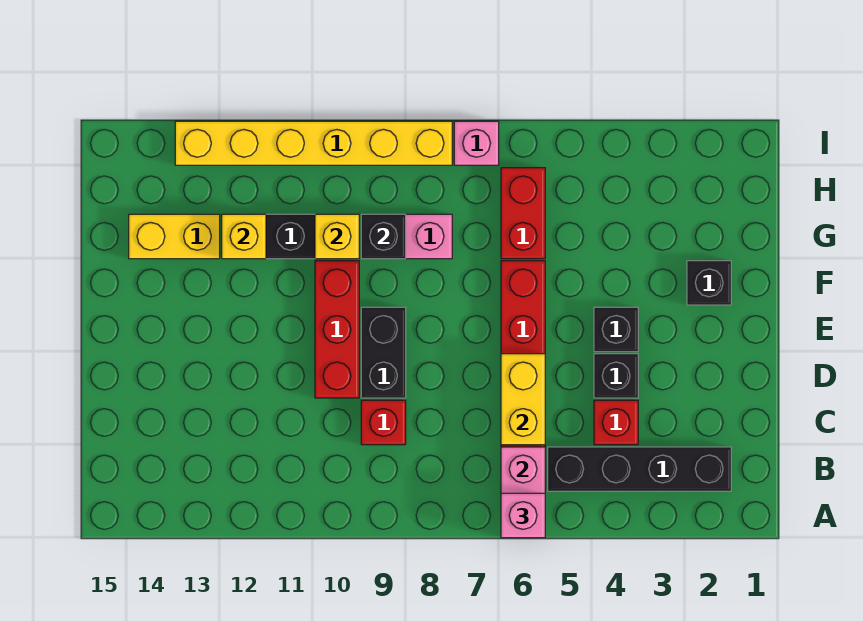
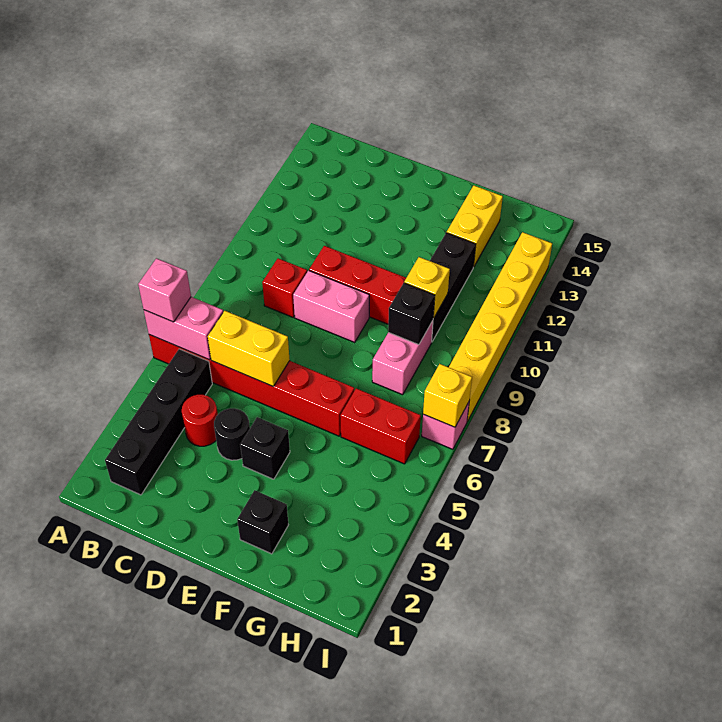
red brick C4 level 1 -> red round brick C4 level 1
black brick D4 level 1 -> black round brick D4 level 1
black brick D9:E9 level 1 -> pink brick D9:E9 level 1
yellow brick G12 level 2 -> yellow brick I7 level 2

